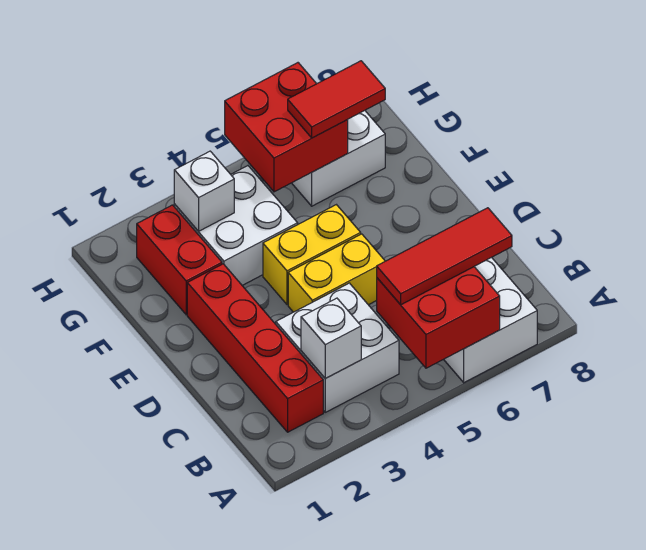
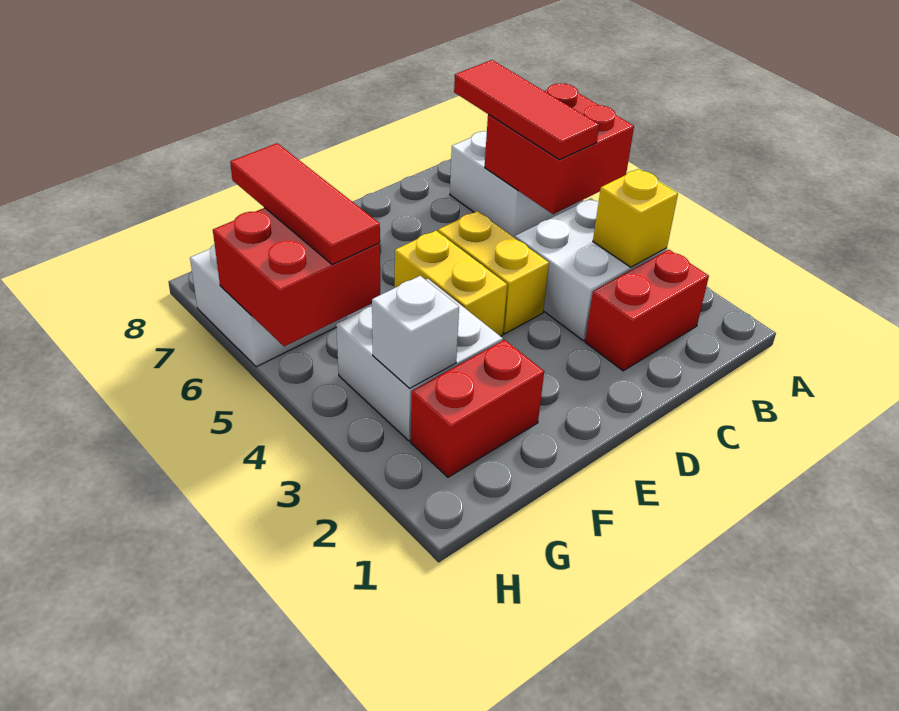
red brick B2:E2 level 1 -> red brick B2:C2 level 1
white brick B3 level 2 -> yellow brick B3 level 2
red tile G6:G7 level 3 -> red tile G5:G7 level 3

